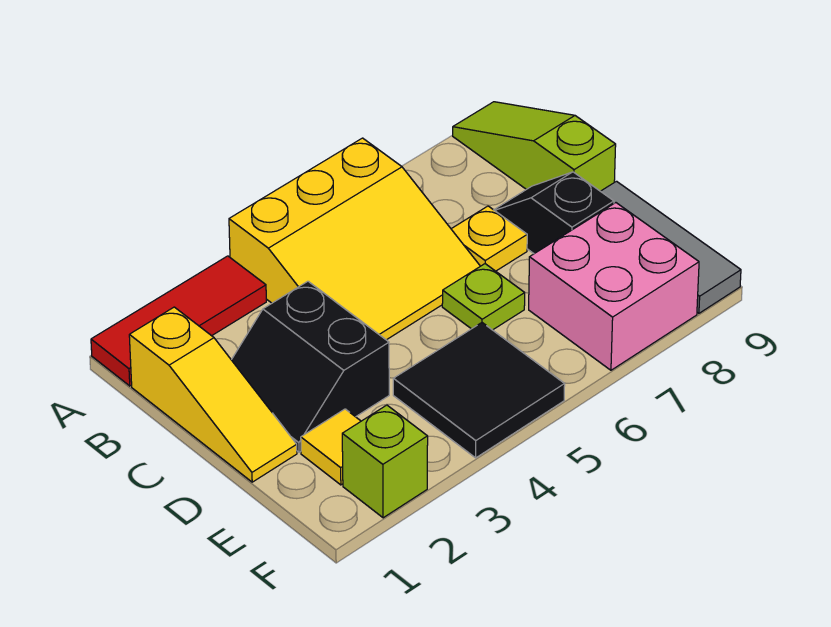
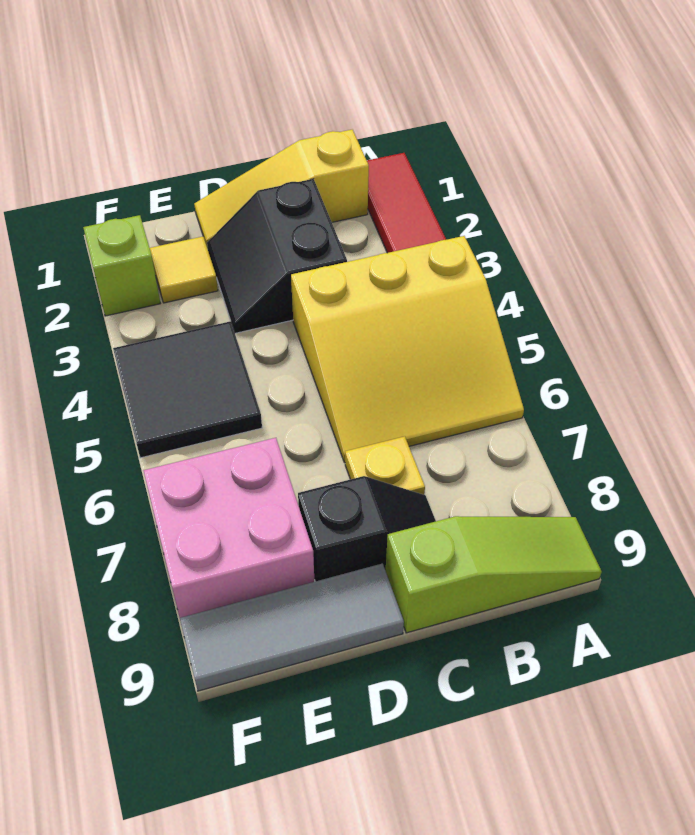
yellow slope A4:C6 level 1 top A -> yellow slope A4:C6 level 1 top 4
black slope C2:D3 level 1 top 3 -> black slope C2:D3 level 1 top C
lime plate D6 level 1 -> none

